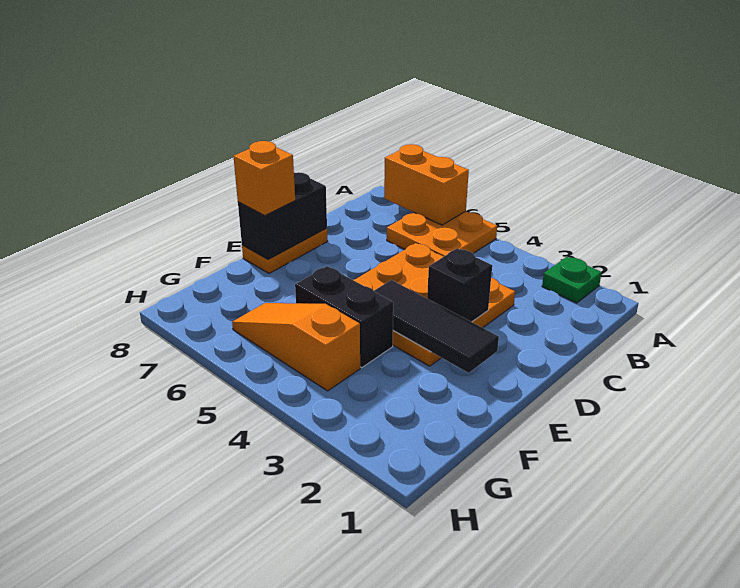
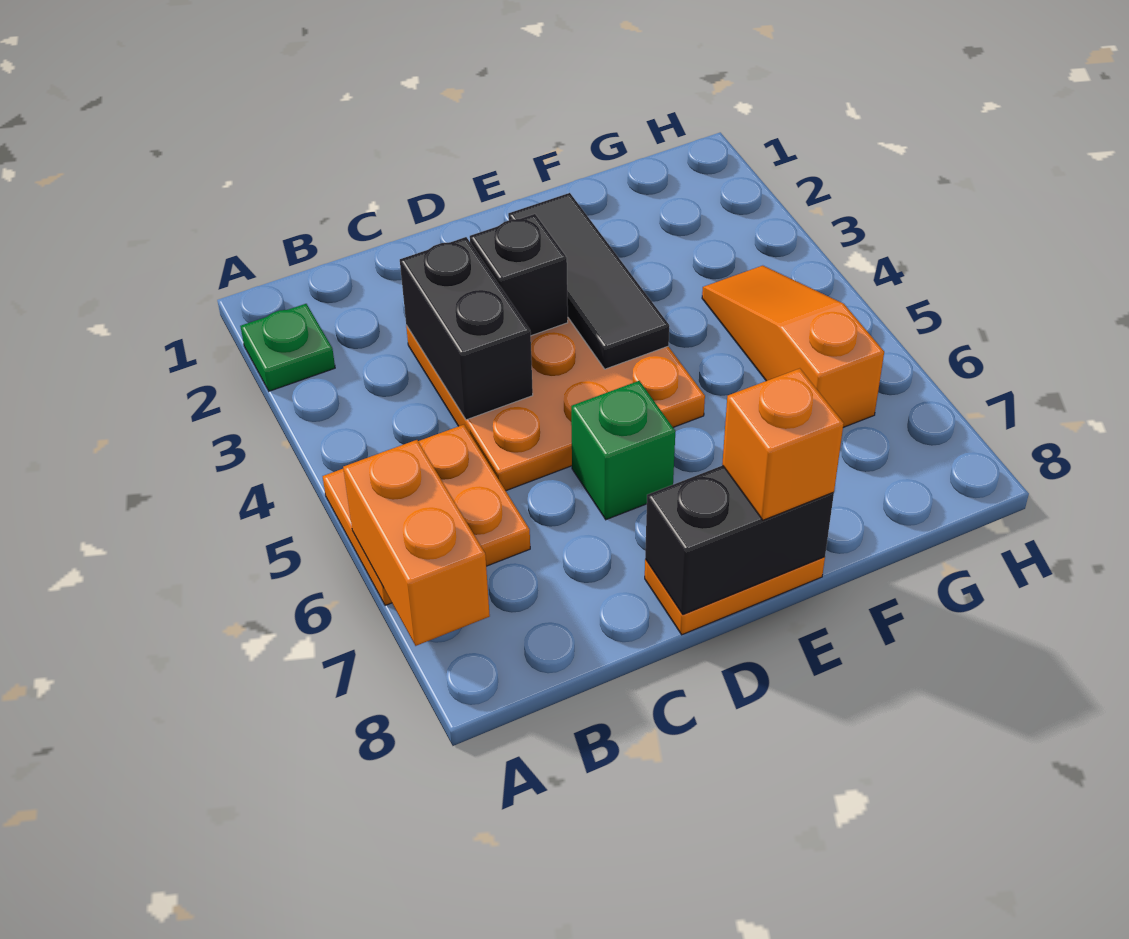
none -> green brick D6 level 1
black brick F4:F5 level 1 -> black brick C3:C4 level 2
orange slope G4:G6 level 1 top 4 -> orange slope G4:G6 level 1 top 6

